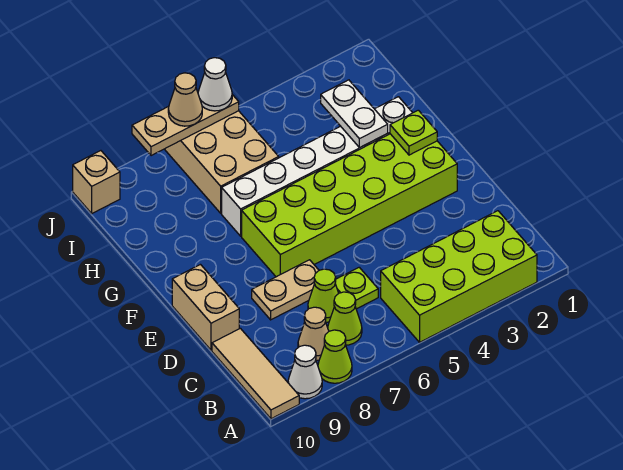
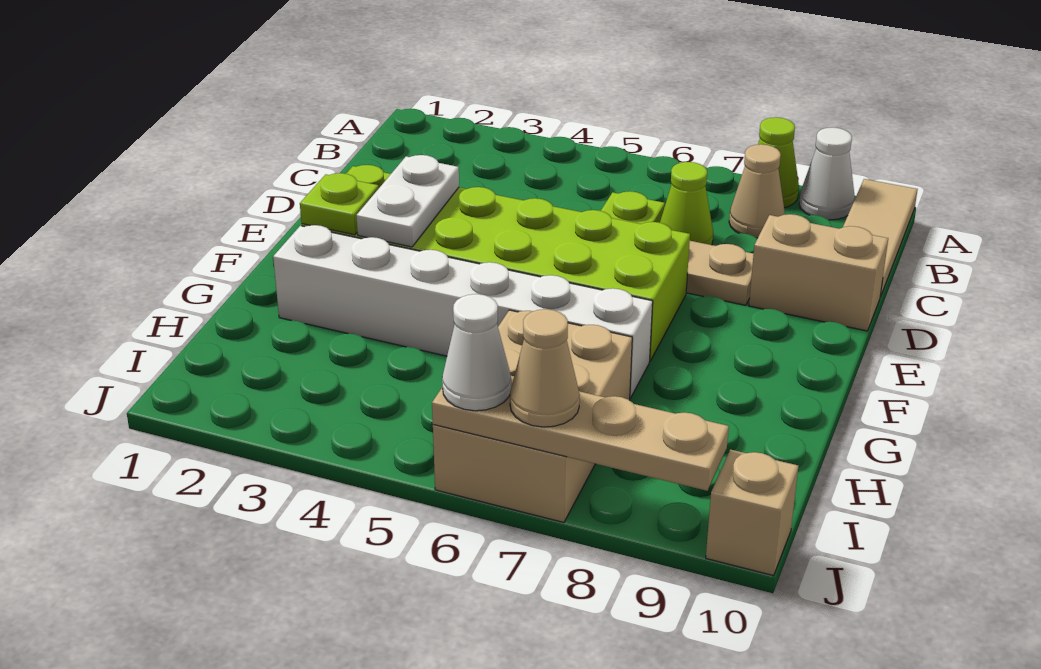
lime brick A2:B5 level 1 -> none
lime cone B7 level 1 -> none
tan brick D10:E10 level 1 -> tan brick D9:D10 level 1
white plate G3:H3 level 2 -> white plate E3:F3 level 2
tan plate J6:J8 level 2 -> tan plate J6:J9 level 2

